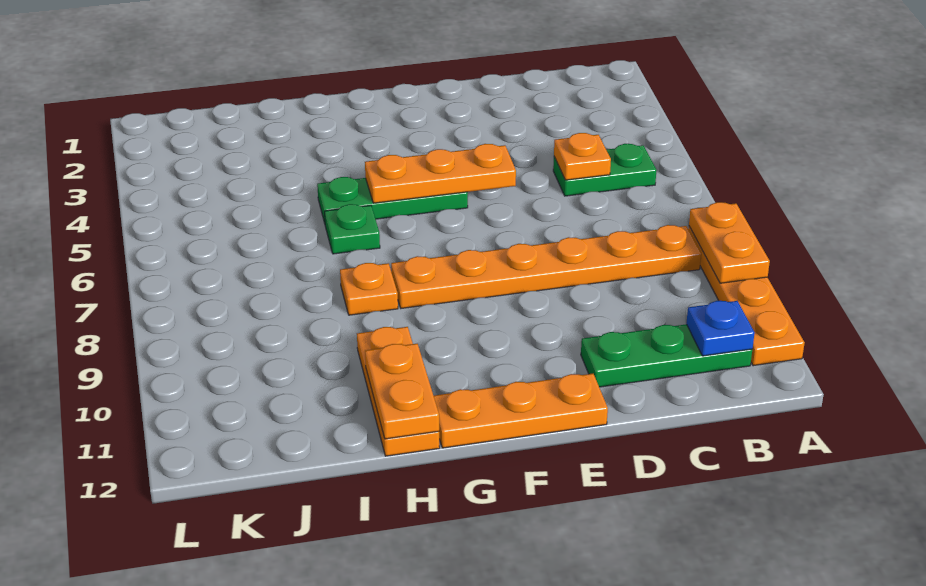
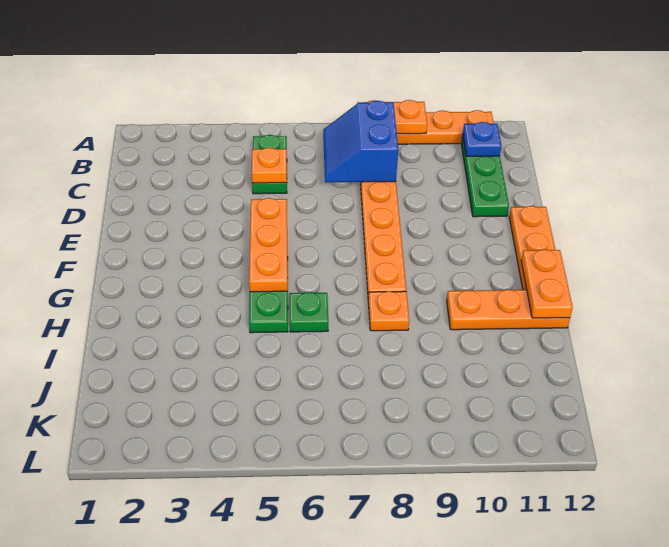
none -> blue slope B7:C8 level 2 top 8
orange plate H11:H12 level 2 -> orange plate G12:H12 level 2

